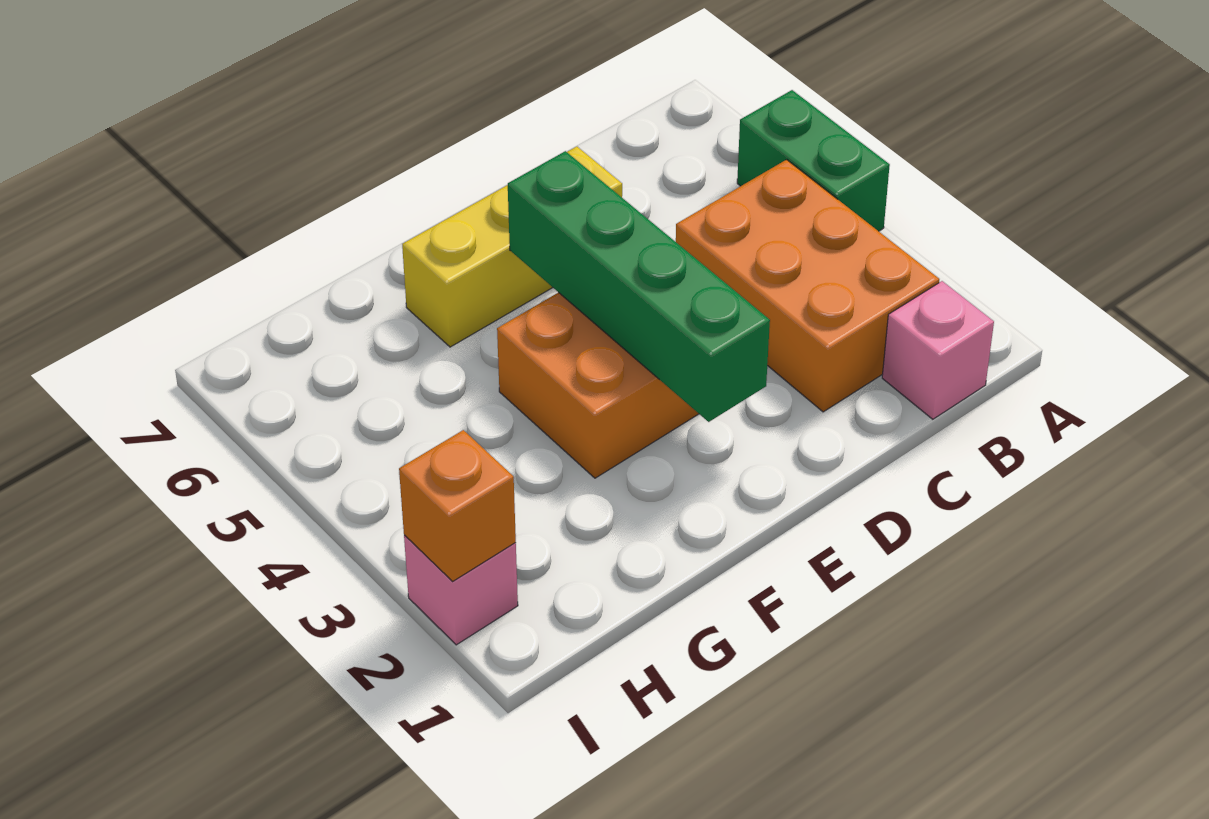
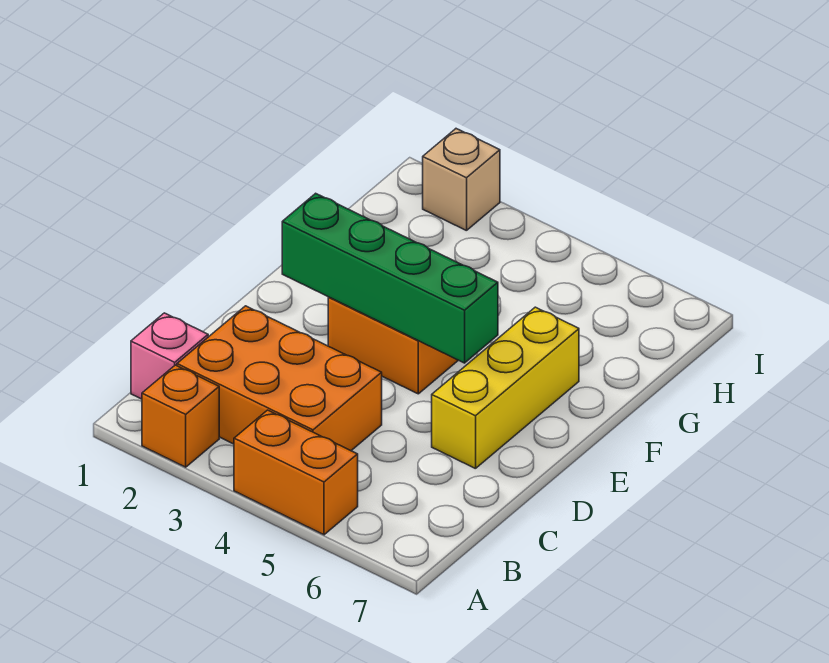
green brick A4:A5 level 1 -> orange brick A4:A5 level 1
pink brick I2 level 1 -> tan brick I2 level 1
orange brick I2 level 2 -> orange brick A2 level 1

